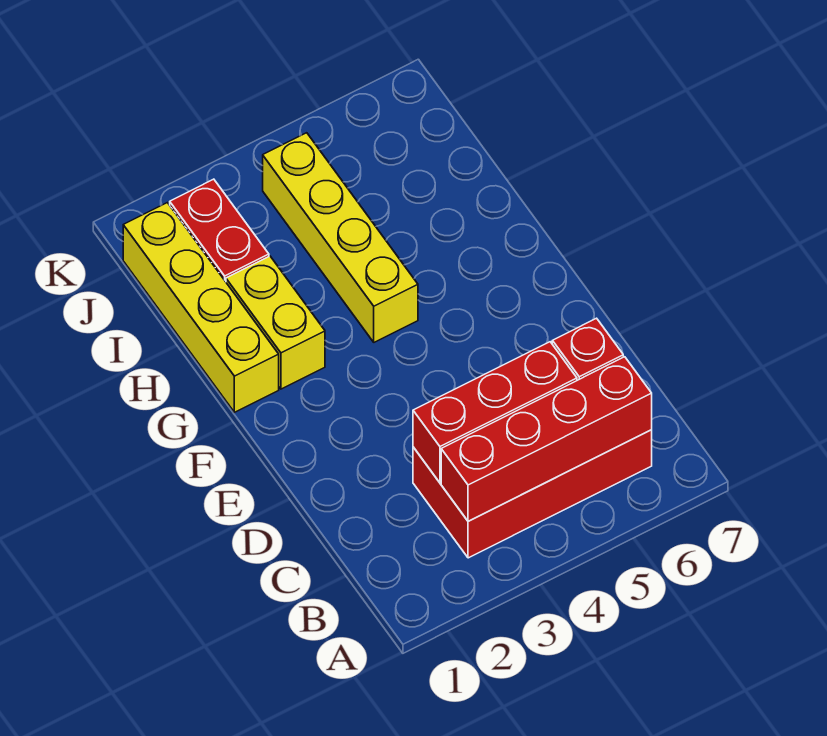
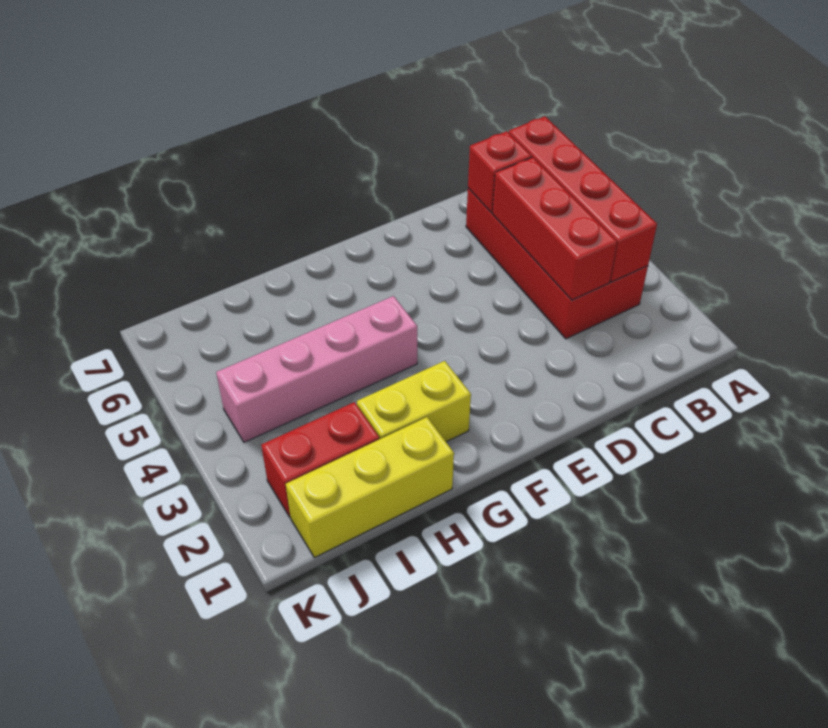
yellow brick G1:J1 level 1 -> yellow brick H1:J1 level 1
yellow brick G4:J4 level 1 -> pink brick G4:J4 level 1

